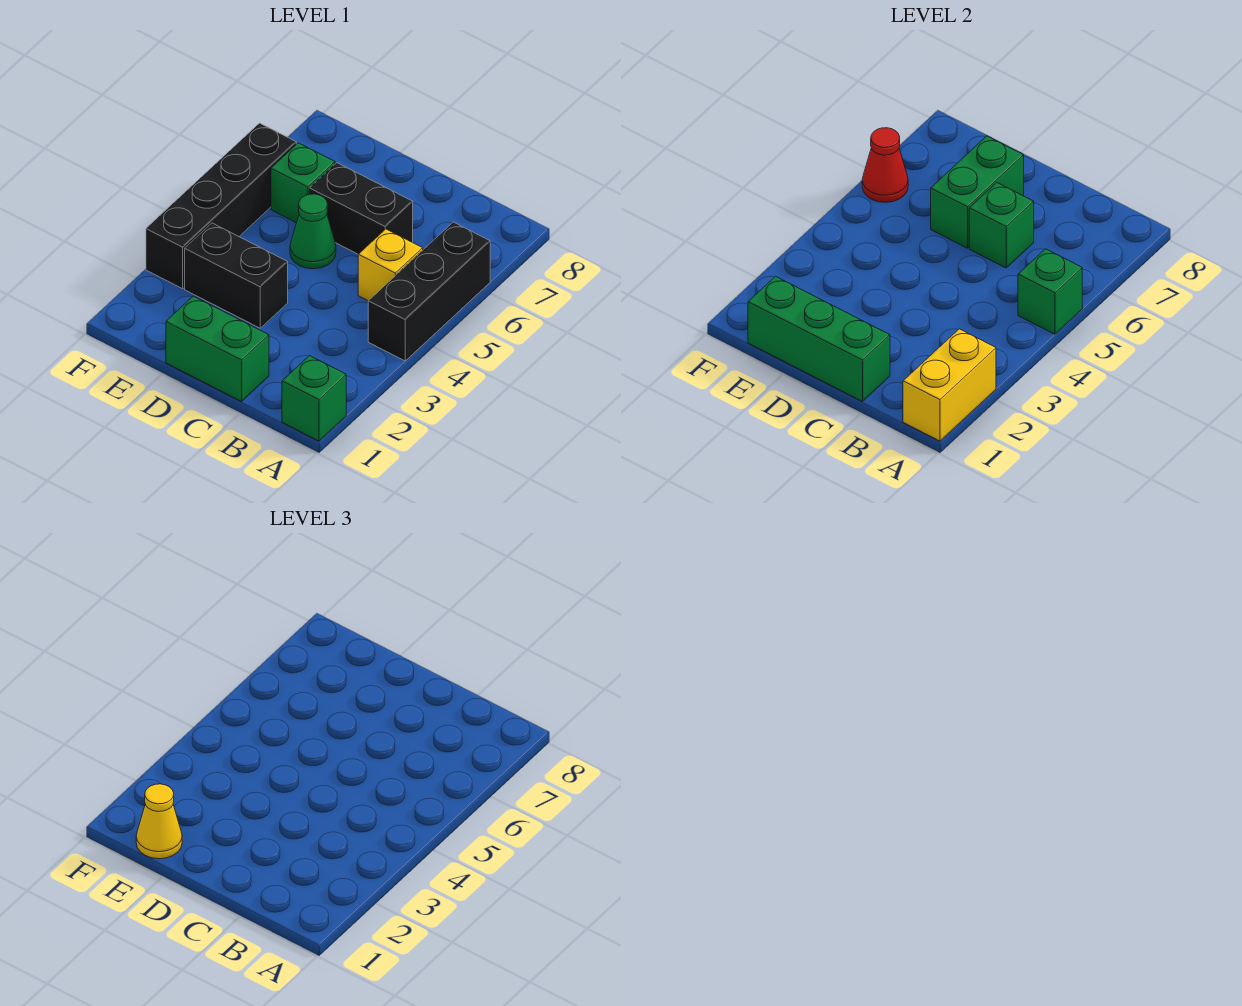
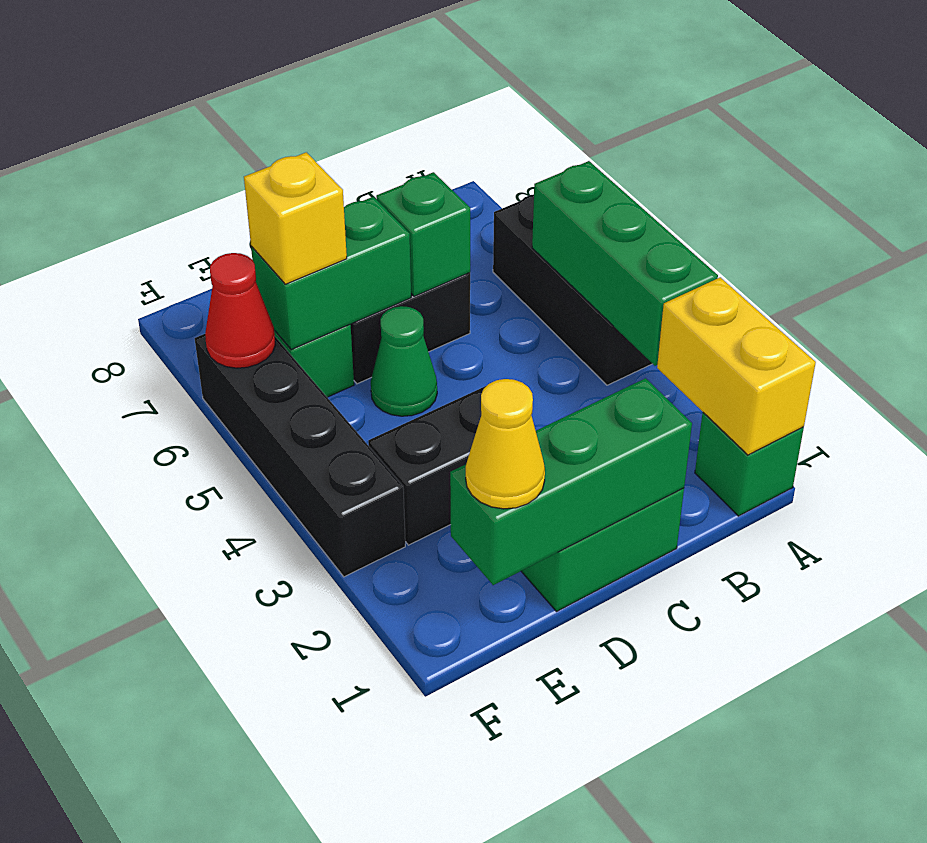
green brick A5 level 2 -> green brick A3:A5 level 2
yellow brick B5 level 1 -> yellow brick E6 level 3
green brick D6:D7 level 2 -> green brick D6:E6 level 2

